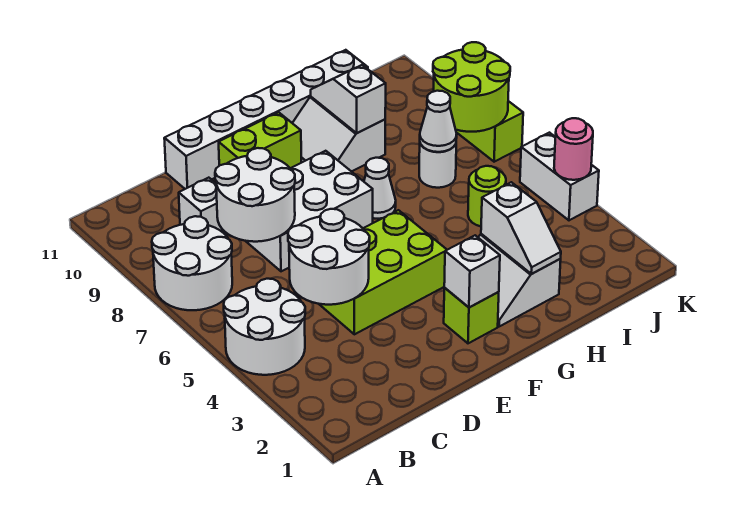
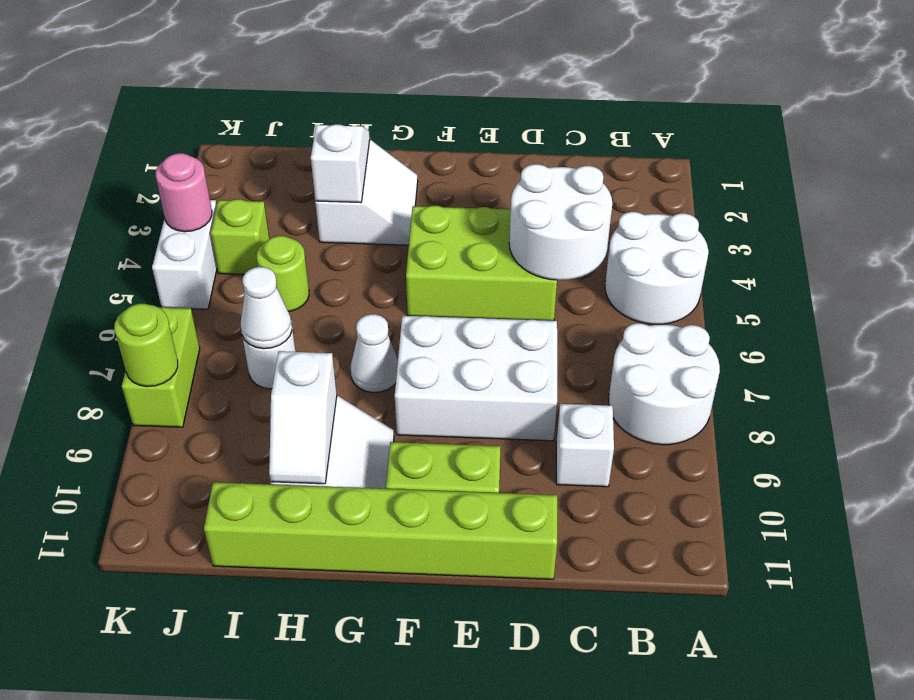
white round brick C7:D8 level 2 -> none
white brick D11:I11 level 1 -> lime brick D11:I11 level 1
lime brick F2 level 1 -> lime brick J4 level 1
white brick F2 level 2 -> none
lime round brick J7:K8 level 2 -> lime round brick K8 level 2

